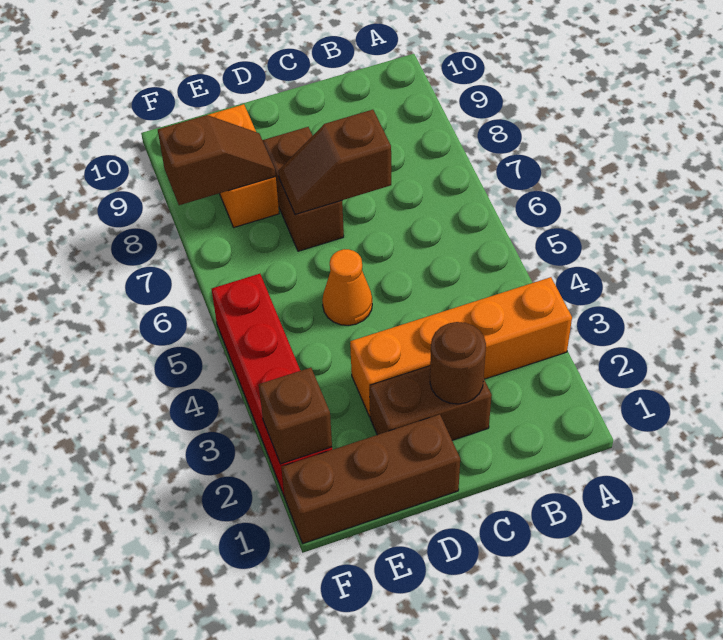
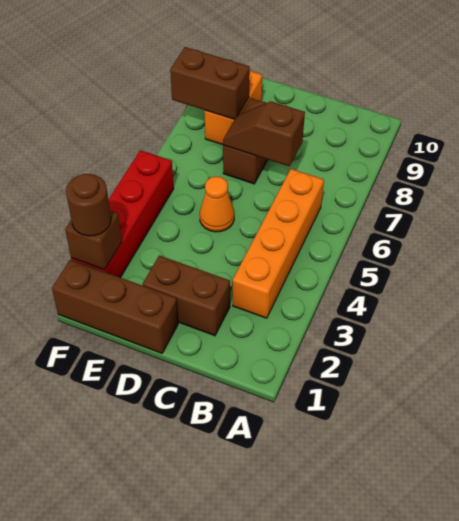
orange brick A3:D3 level 1 -> orange brick B3:B6 level 1
brown round brick C2 level 2 -> brown round brick F2 level 3
brown slope E8:F8 level 2 top F -> brown brick E8:F8 level 2

